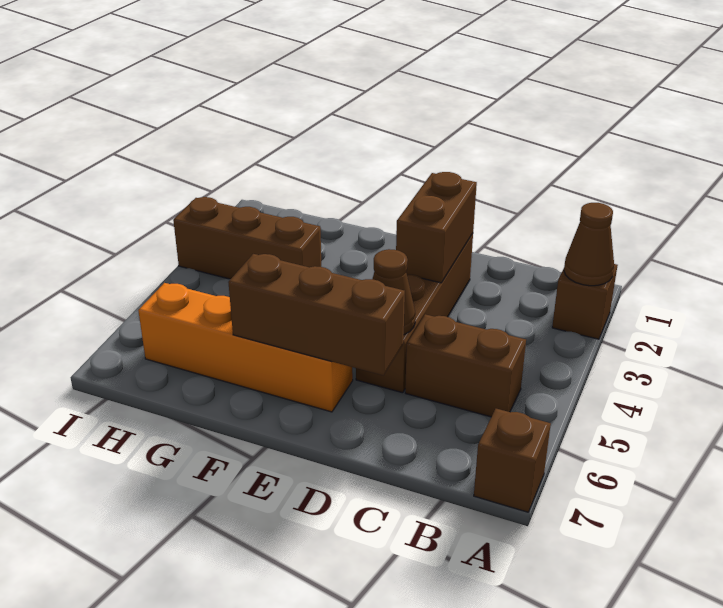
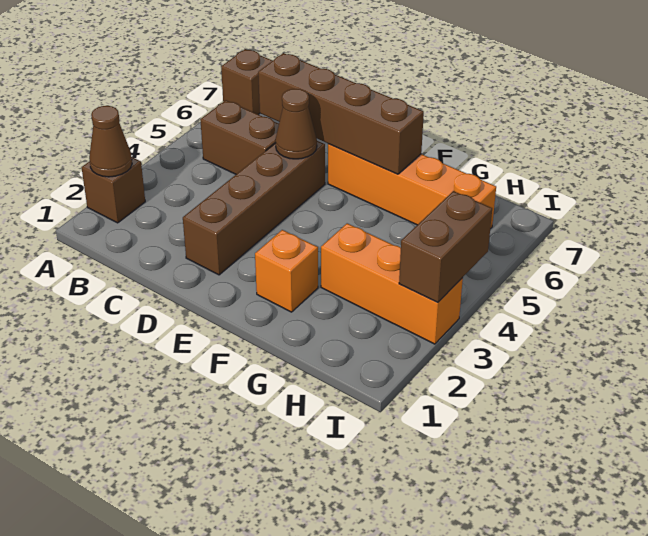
brown brick D2:D3 level 2 -> brown brick I3:I4 level 2
brown brick D6:F6 level 2 -> brown brick C6:F6 level 2
none -> orange brick F2 level 1
brown brick G3:I3 level 1 -> orange brick G3:I3 level 1

